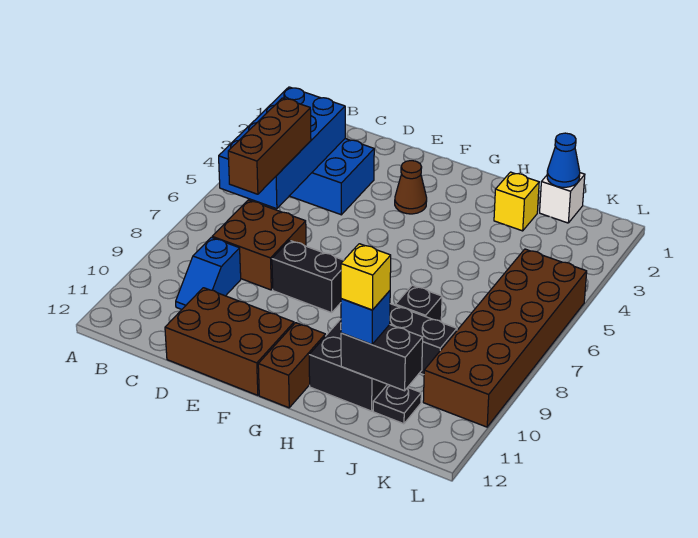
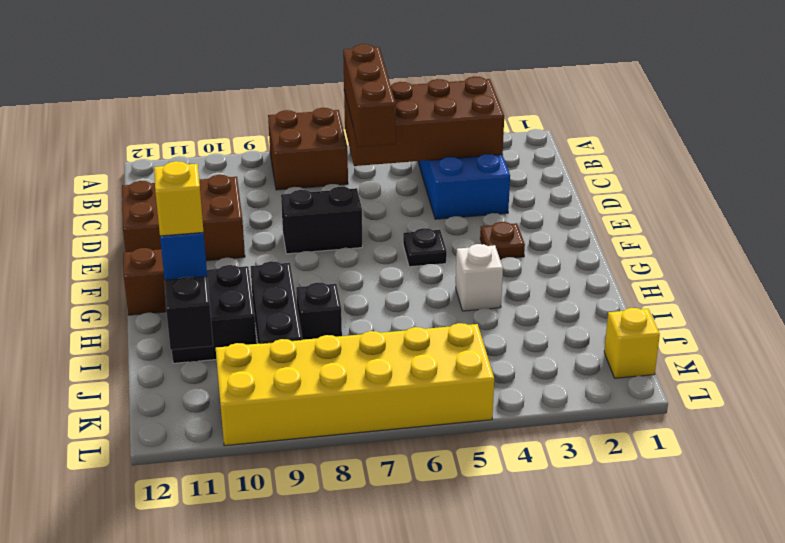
blue brick B3:C6 level 2 -> brown brick B3:C6 level 2
brown brick C5:C7 level 3 -> brown brick B6:D6 level 3
brown brick C7:D8 level 1 -> brown brick A7:B8 level 1
blue slope C9:C10 level 1 top 9 -> none
brown brick D11:F12 level 1 -> brown brick D10:E12 level 1
black brick E8:F8 level 1 -> black brick E7:E8 level 1
brown cone F3 level 1 -> brown plate F3 level 1
yellow brick I2 level 1 -> yellow brick K1 level 1
white brick J1 level 1 -> white brick H4 level 1
blue cone J1 level 2 -> none
black plate J11 level 1 -> black plate F5 level 1
brown brick K5:L10 level 1 -> yellow brick K5:L10 level 1

